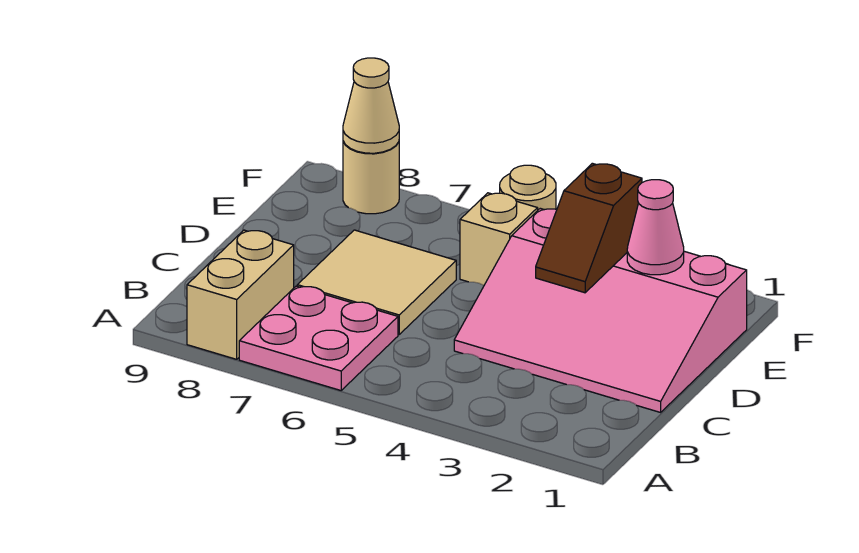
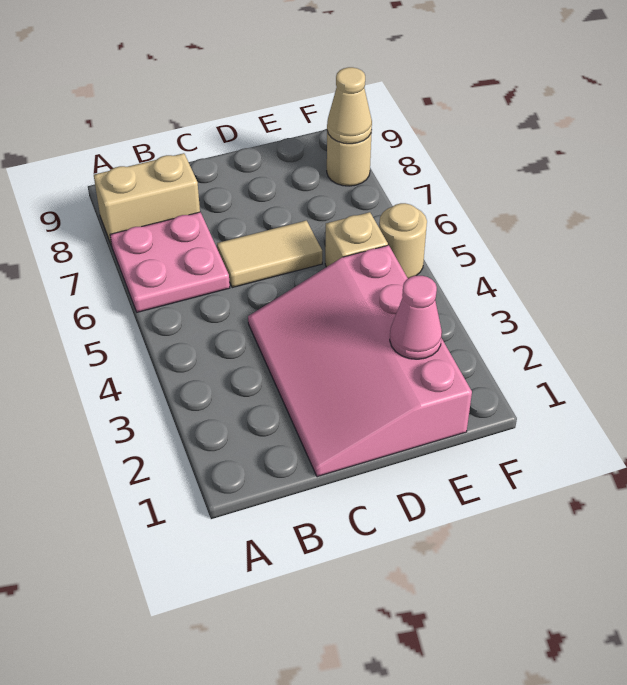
tan tile C6:D7 level 1 -> tan tile C6:D6 level 1
brown slope D3:E3 level 2 top E -> none

